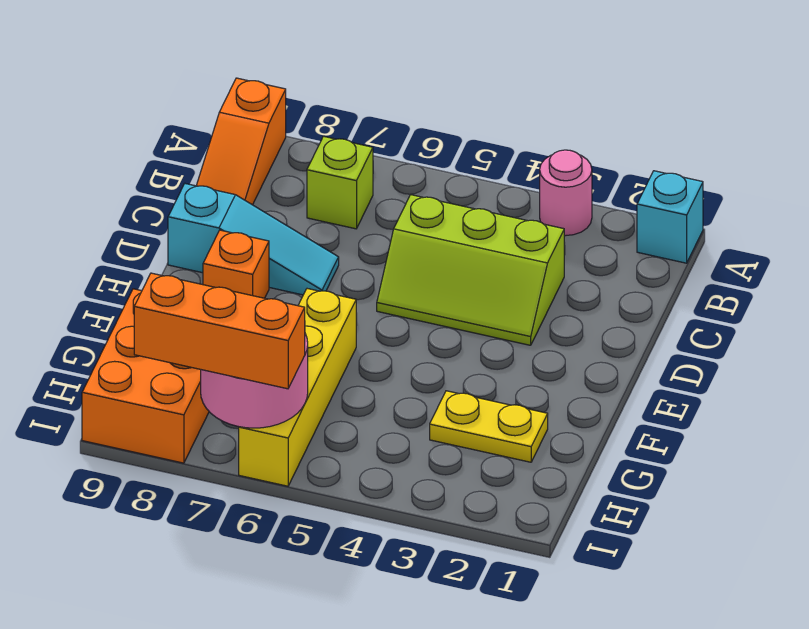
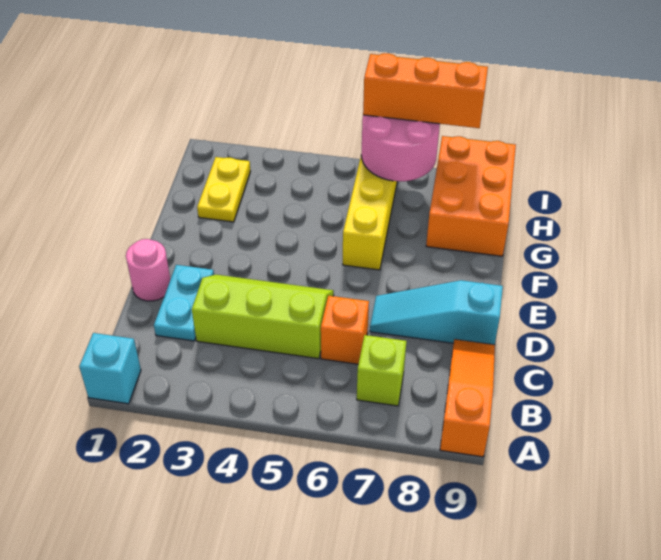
pink round brick A3 level 1 -> pink round brick D1 level 1
none -> cyan plate C2:D2 level 1
orange brick E8 level 1 -> orange brick C6 level 1
yellow plate G2:G3 level 1 -> yellow plate G2:H2 level 1

